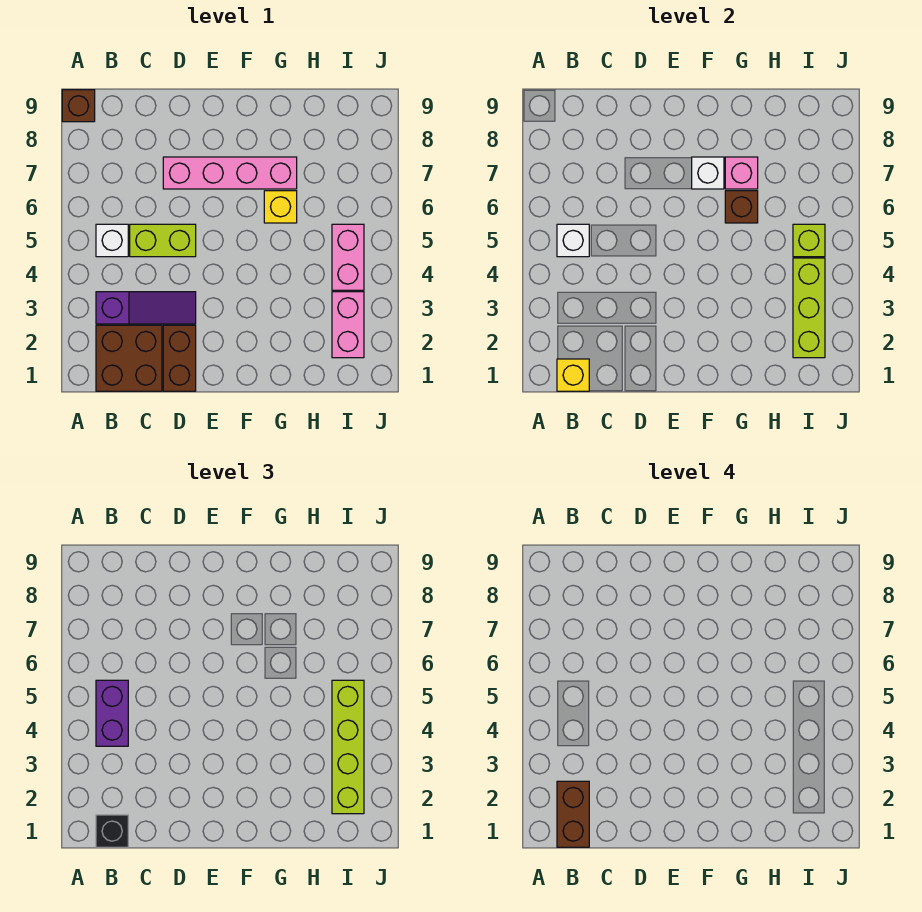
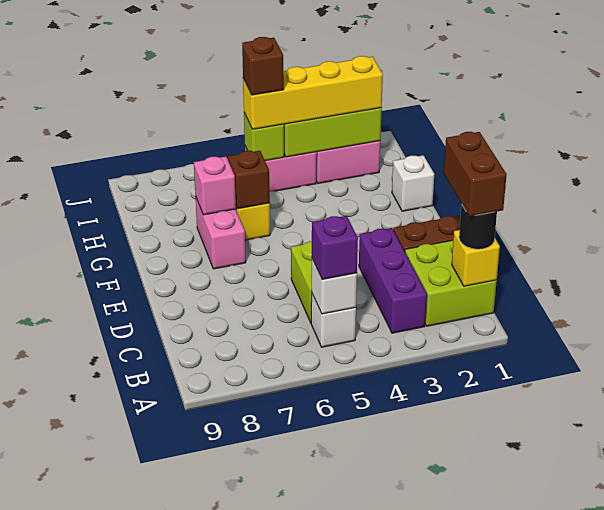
brown brick A9 level 1 -> brown brick I5 level 4
brown brick B1:C2 level 1 -> lime brick B1:C2 level 1
black brick B1 level 3 -> black round brick B1 level 3
brown brick B1:B2 level 4 -> brown brick B1:C1 level 4
purple slope B3:D3 level 1 top B -> purple brick B3:D3 level 1
purple brick B4:B5 level 3 -> purple brick B5 level 3
pink brick D7:G7 level 1 -> pink brick F7:G7 level 1
white brick F7 level 2 -> white brick G1 level 1
lime brick I2:I5 level 3 -> yellow brick I2:I5 level 3

